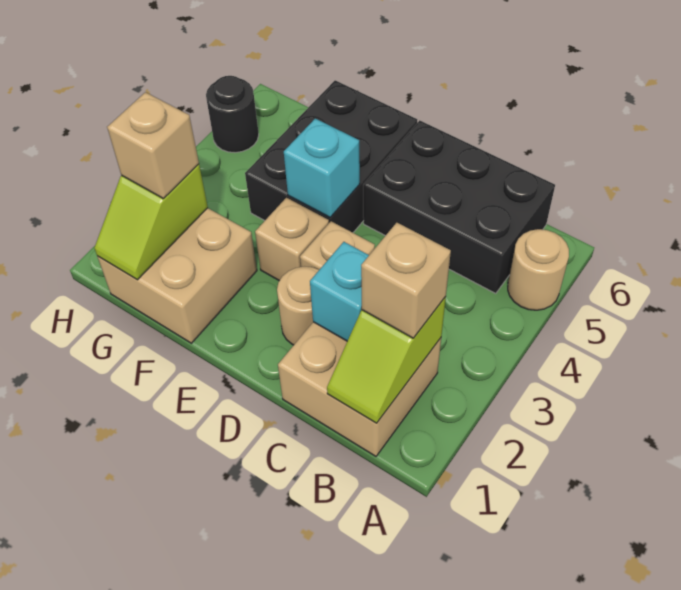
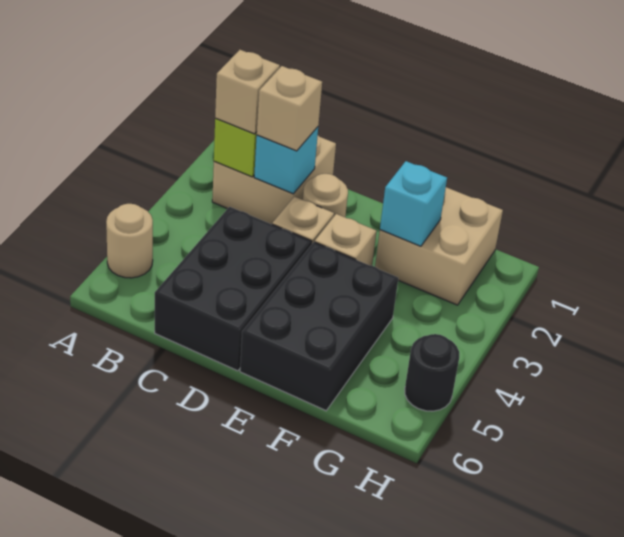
black brick B5:D6 level 1 -> black brick C4:D6 level 1
cyan brick E4 level 2 -> cyan brick F2 level 2
lime slope G1:G2 level 2 top 2 -> none
tan brick G2 level 3 -> tan brick C2 level 3

